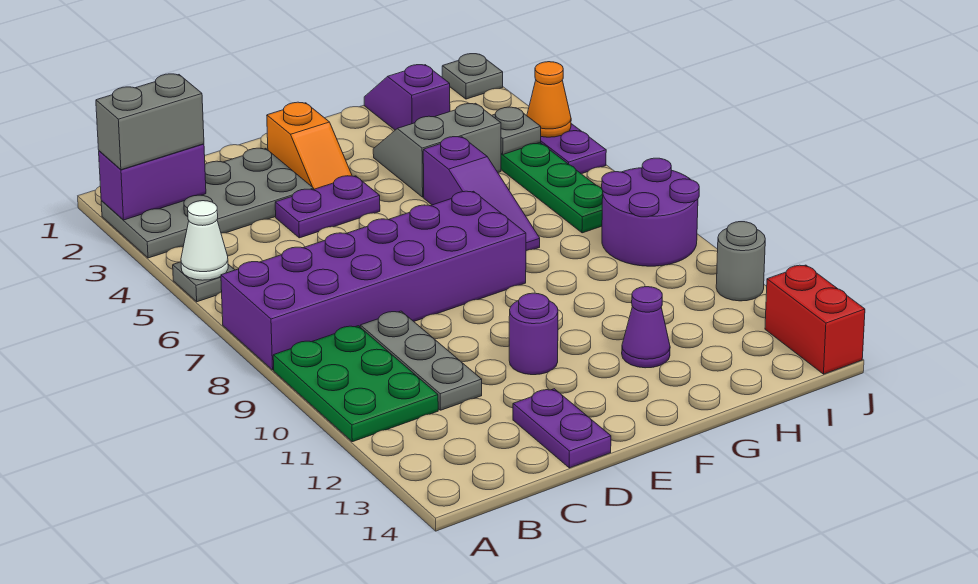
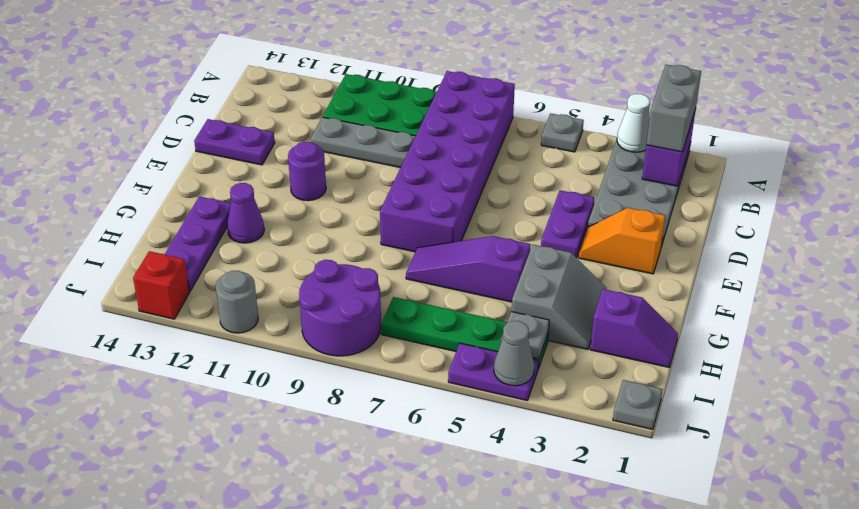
white cone A5 level 2 -> white cone A3 level 2
none -> purple plate G13:I13 level 1
orange cone J4 level 2 -> grey cone J4 level 2
red brick J13:J14 level 1 -> red brick J13 level 1

